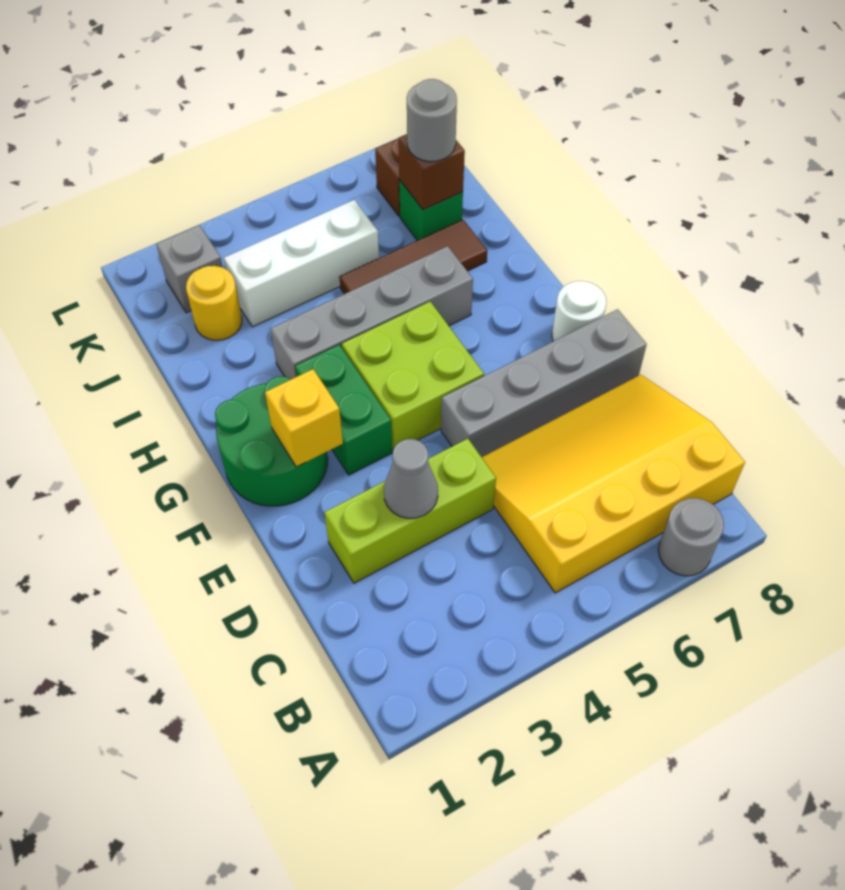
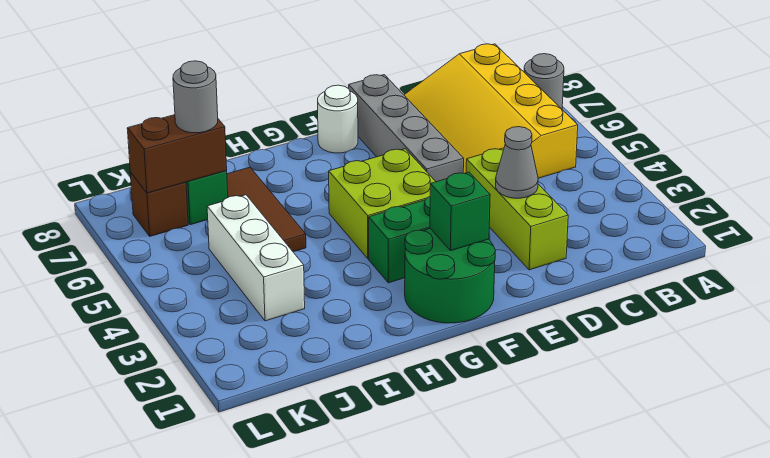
yellow brick F2 level 2 -> green brick F2 level 2
grey brick H3:H6 level 1 -> none
yellow round brick J2 level 1 -> none
brown brick J7 level 2 -> brown brick J7:K7 level 2
grey brick K2 level 1 -> none

